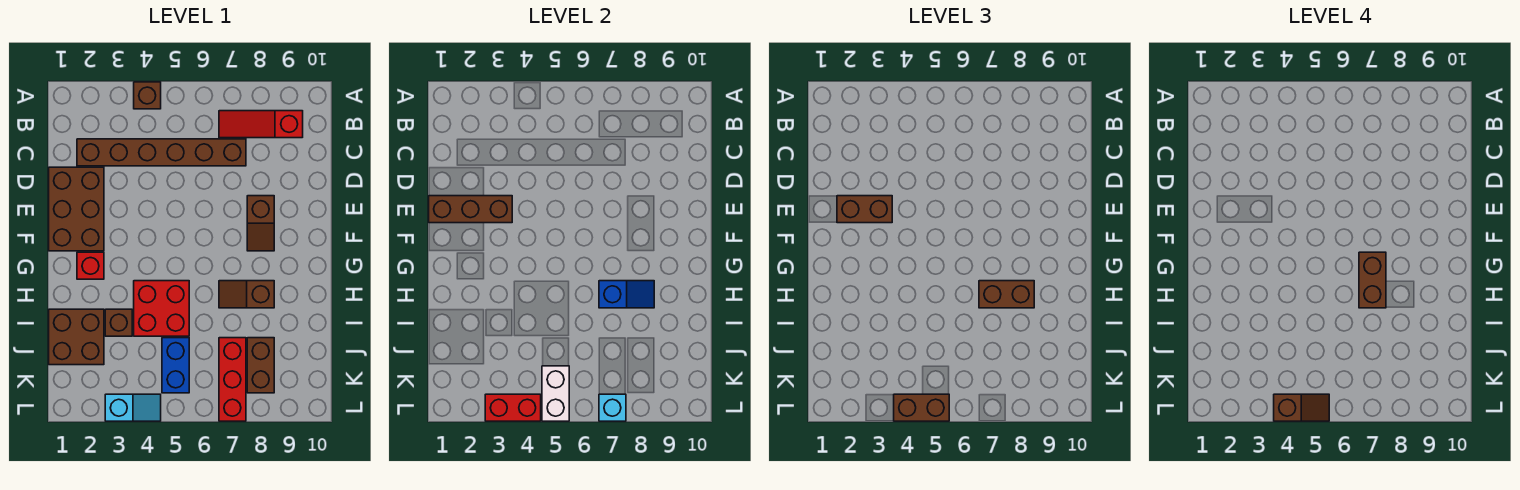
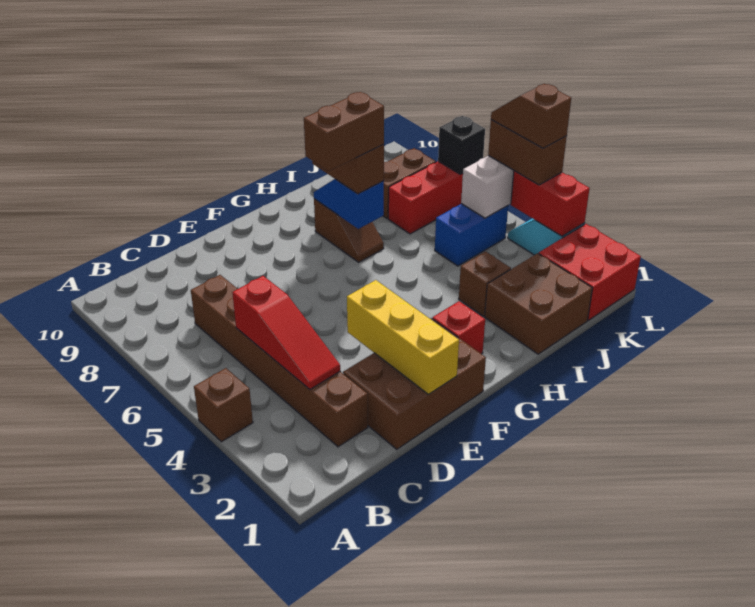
red slope B7:B9 level 1 top 9 -> red slope C3:C5 level 2 top 5
brown brick E1:E3 level 2 -> yellow brick E1:E3 level 2
brown brick E2:E3 level 3 -> none
brown slope E8:F8 level 1 top E -> none
red brick H4:I5 level 1 -> red brick K1:L2 level 1
cyan brick L7 level 2 -> black brick L7 level 2

